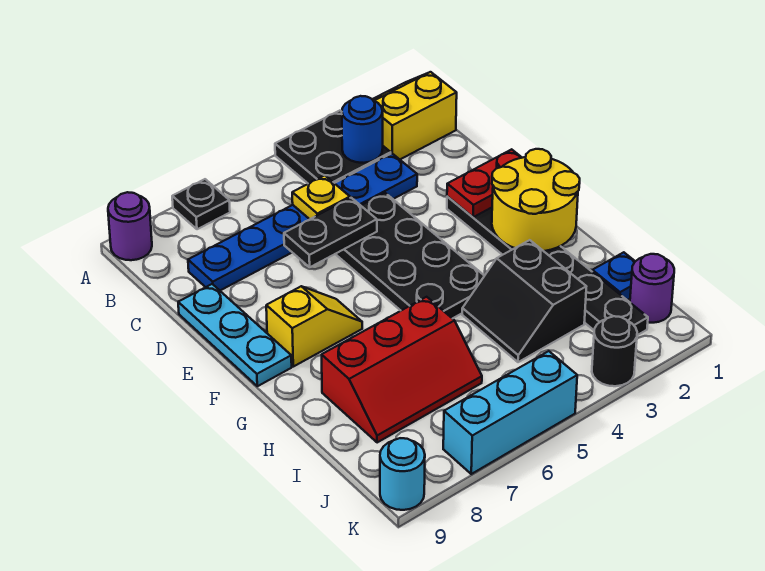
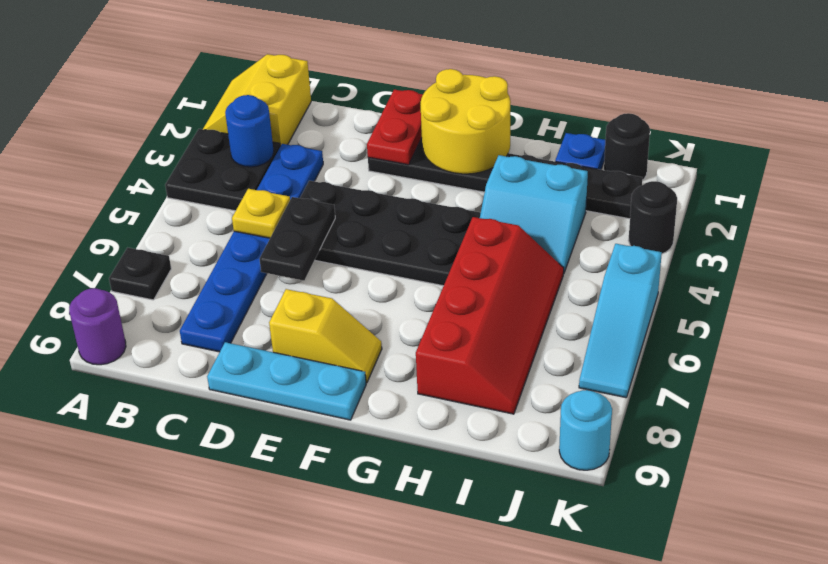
yellow slope F7:F8 level 1 top 8 -> yellow slope E8:F8 level 1 top E
black slope H3:I4 level 1 top 3 -> cyan slope H3:I4 level 1 top 3
red slope H6:I8 level 1 top H -> red slope H5:I8 level 1 top H
purple round brick J1 level 1 -> black round brick J1 level 1
cyan brick K5:K7 level 1 -> cyan slope K5:K7 level 1 top 5

